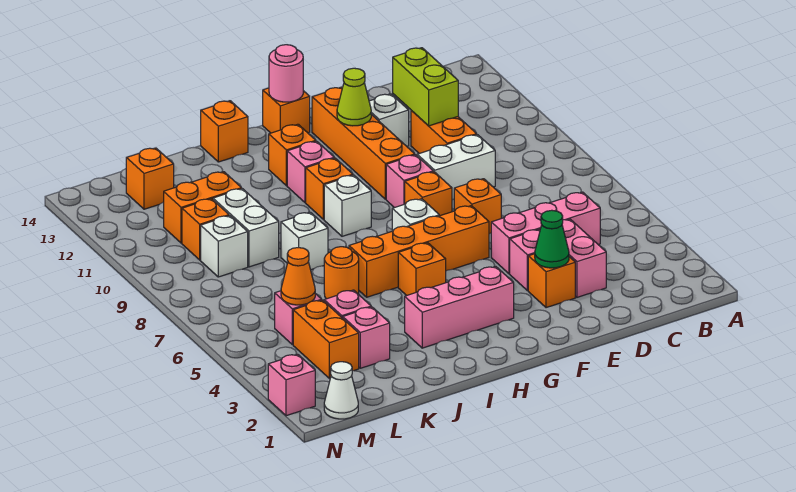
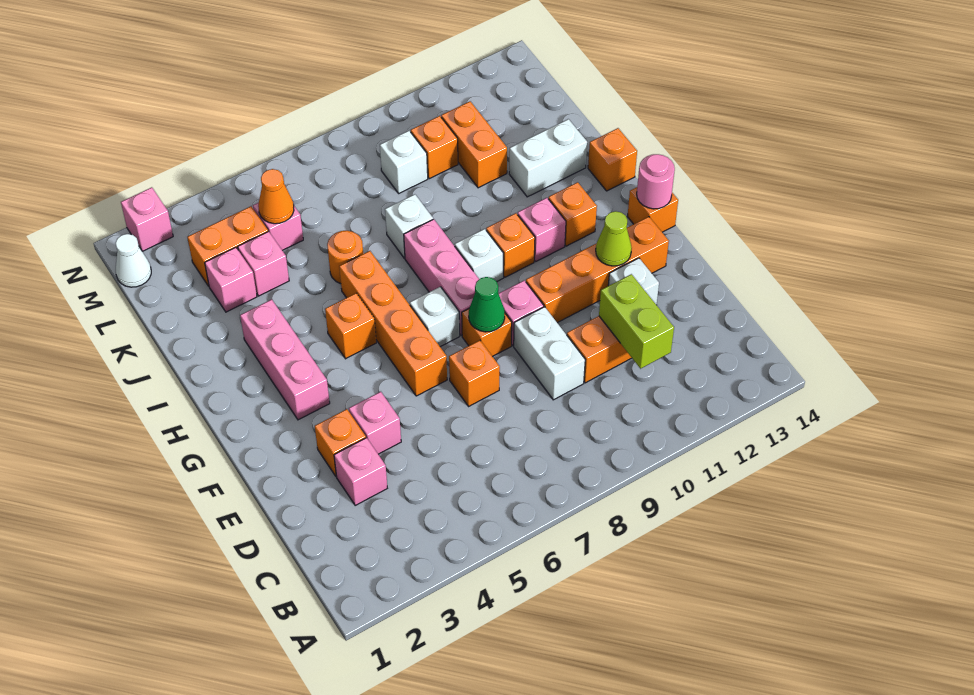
pink brick C5:E5 level 1 -> pink brick G8:I8 level 1
pink brick D3:D4 level 1 -> pink brick D3 level 1
lime brick D11:D12 level 2 -> lime brick C11:D11 level 2
green cone E3 level 2 -> green cone F8 level 2
white brick K9:K10 level 1 -> white brick J12:J13 level 1
orange brick L13 level 1 -> none

